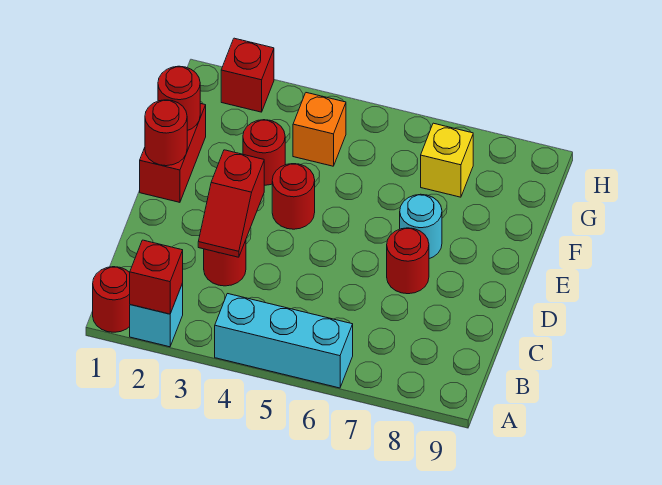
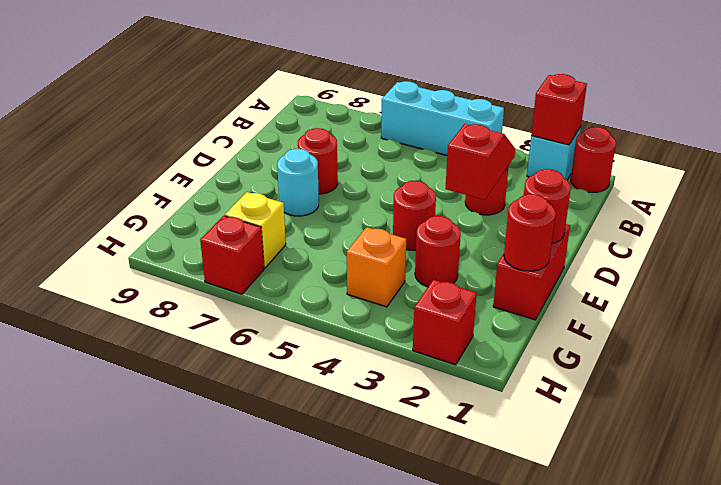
none -> red brick H7 level 1

